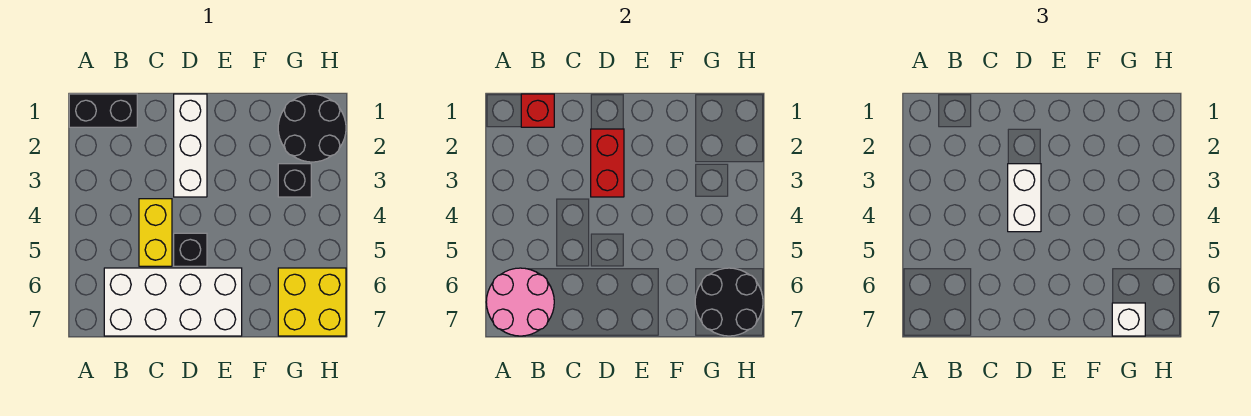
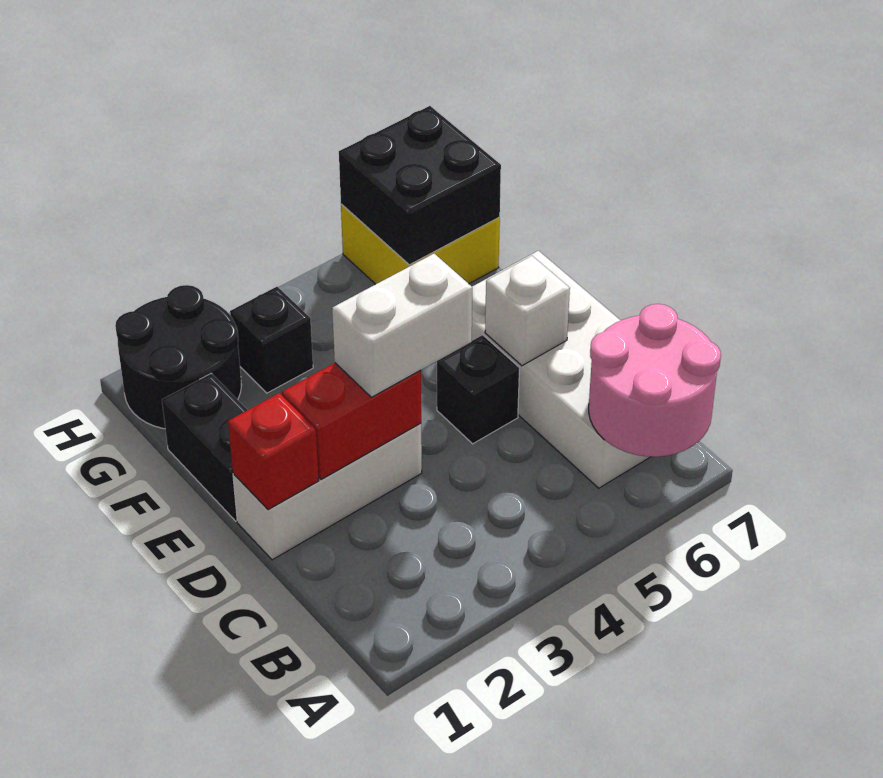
black brick A1:B1 level 1 -> black brick E1:F1 level 1
red brick B1 level 2 -> red brick D1 level 2
yellow brick C4:C5 level 1 -> none
black round brick G6:H7 level 2 -> black brick G6:H7 level 2
white brick G7 level 3 -> white brick D6 level 2

